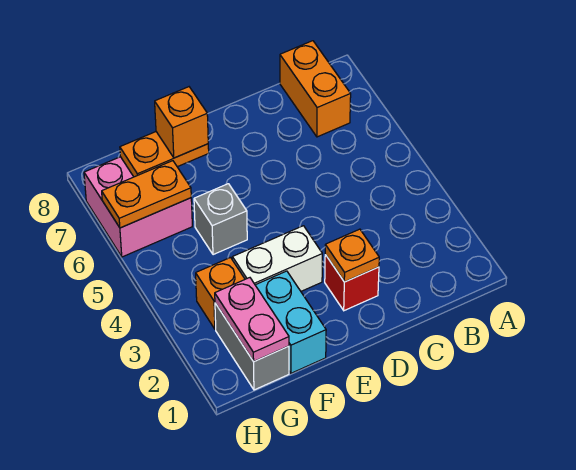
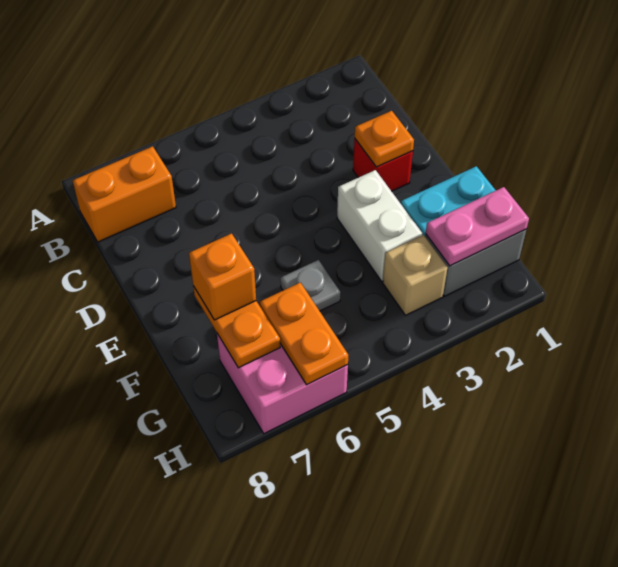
grey brick F5 level 1 -> grey plate F5 level 1
orange brick G3 level 1 -> tan brick G3 level 1

